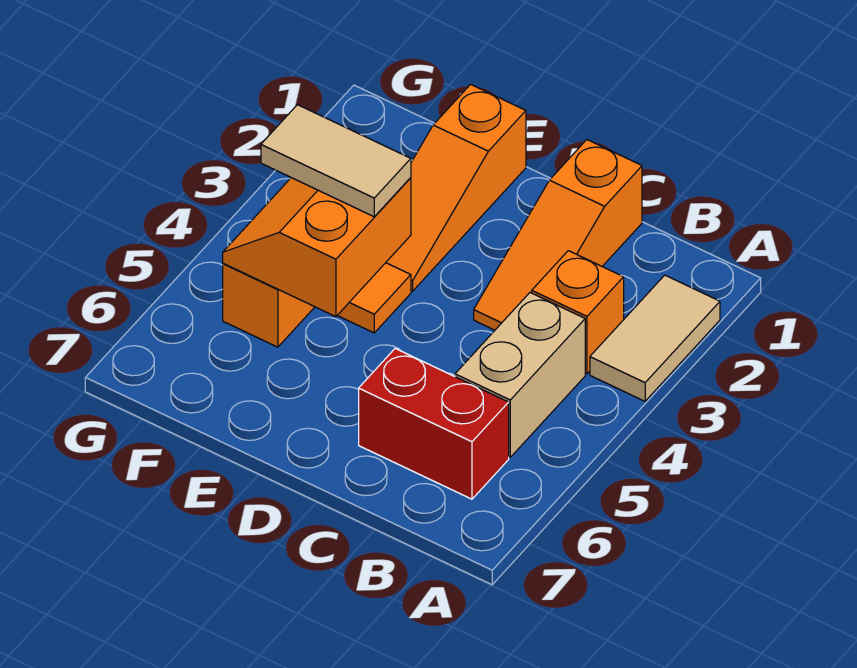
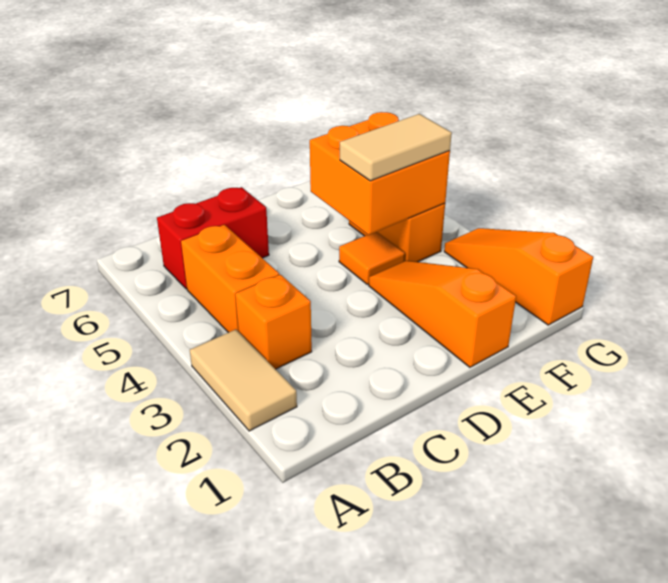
tan brick B4:B5 level 1 -> orange brick B4:B5 level 1
orange slope C1:C3 level 1 top 1 -> orange slope G1:G3 level 1 top 1
orange slope E4:F5 level 2 top E -> orange brick E4:F5 level 2

